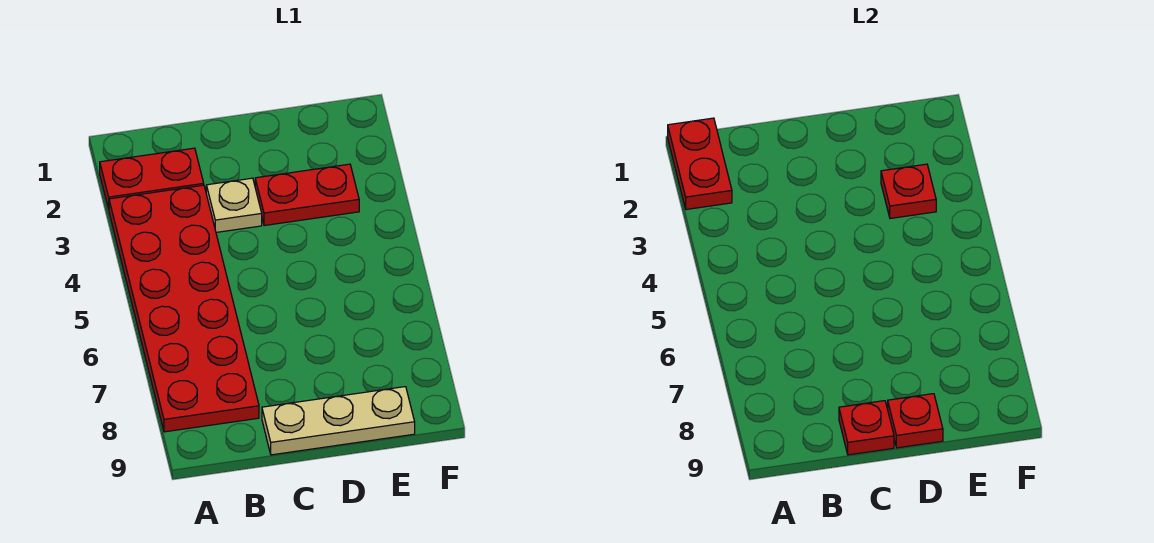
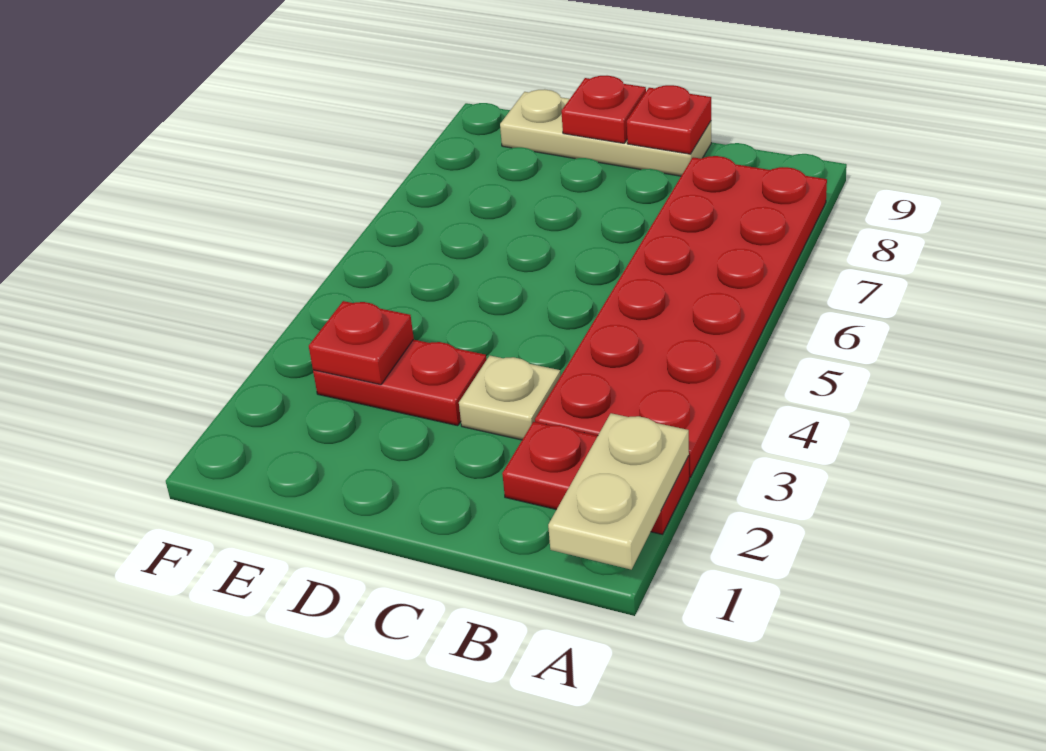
red plate A1:A2 level 2 -> tan plate A1:A2 level 2

